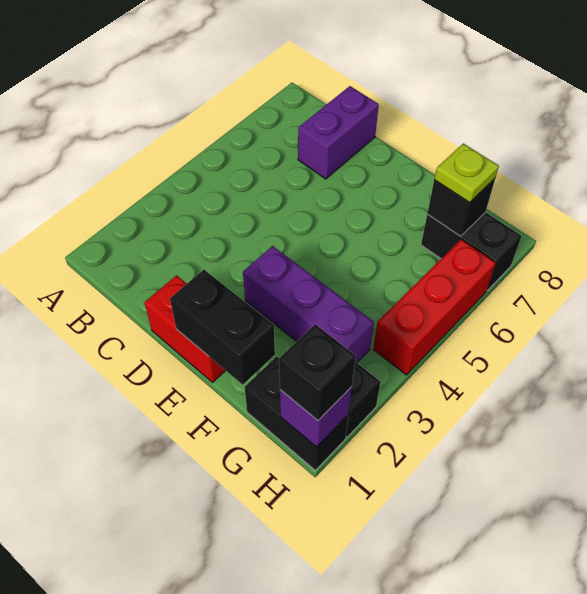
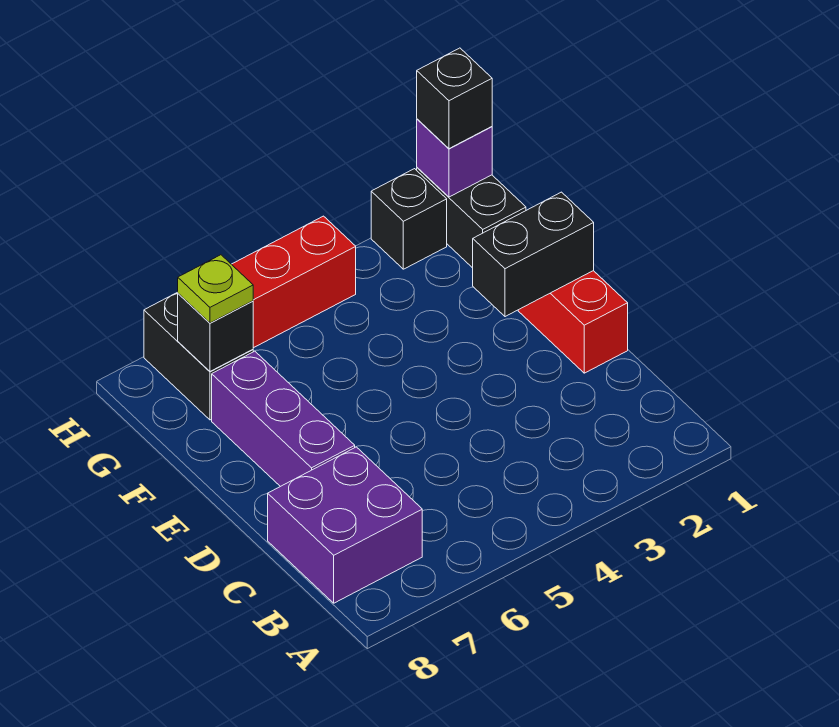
purple brick C7:C8 level 1 -> purple brick B7:C8 level 1
black brick E1:F1 level 2 -> black brick E1:E2 level 2
purple brick E3:G3 level 1 -> purple brick D7:F7 level 1

